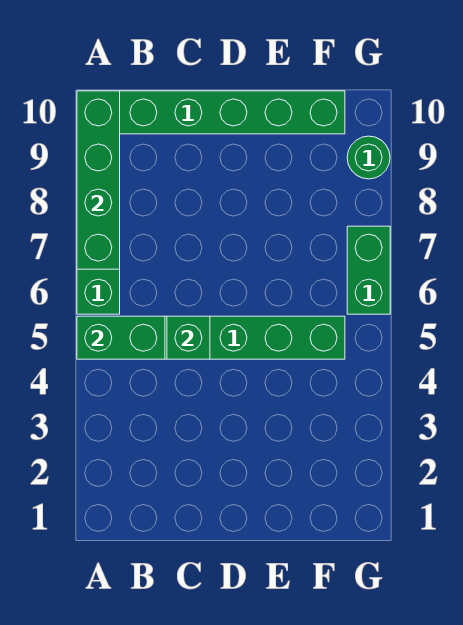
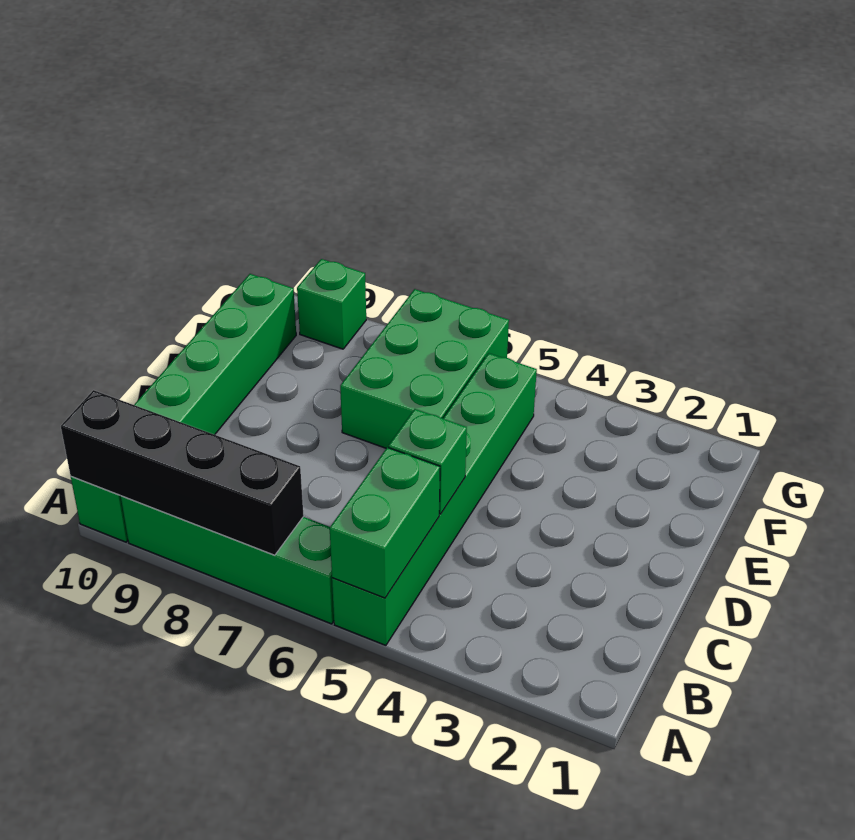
green brick A7:A10 level 2 -> black brick A7:A10 level 2
green brick G6:G7 level 1 -> green brick E6:G7 level 1
green round brick G9 level 1 -> green brick G9 level 1

